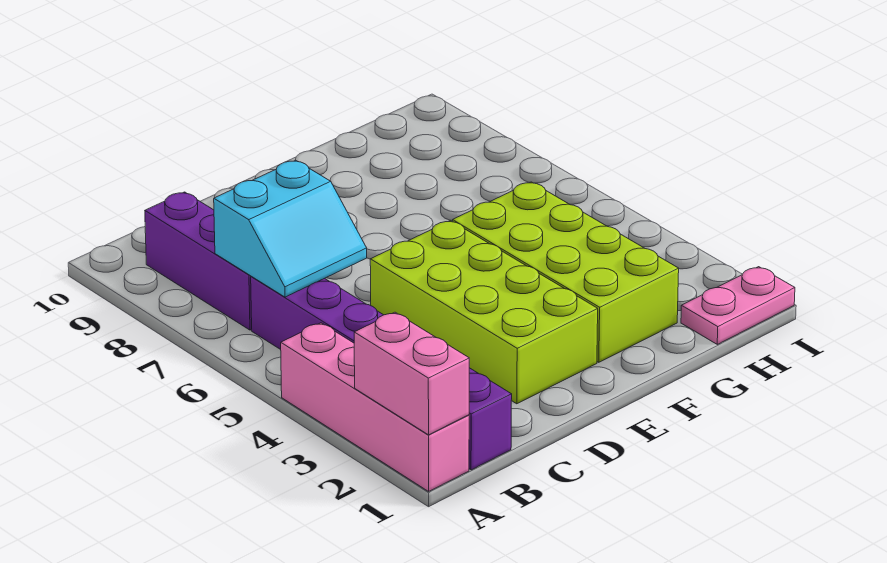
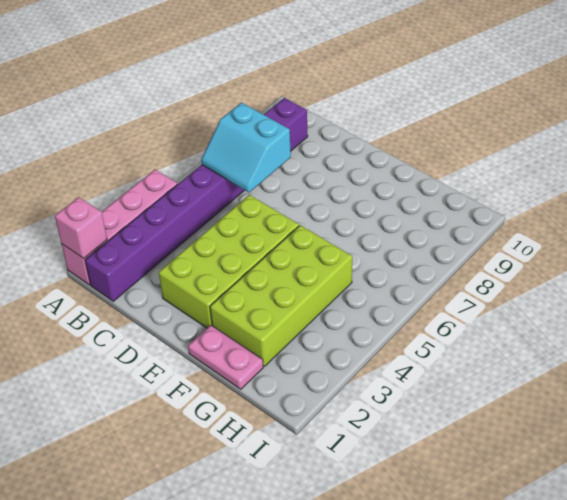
pink brick A1:A2 level 2 -> pink brick A1 level 2
pink plate H1:I1 level 1 -> pink plate F1:G1 level 1

